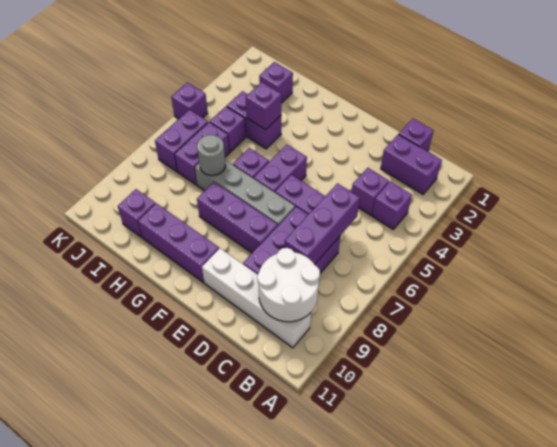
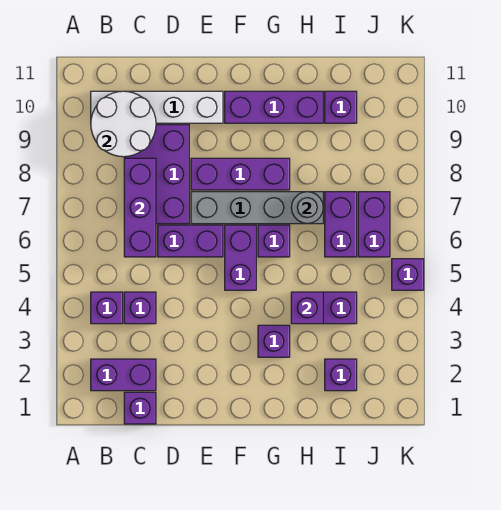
purple brick I5 level 1 -> purple brick G3 level 1

